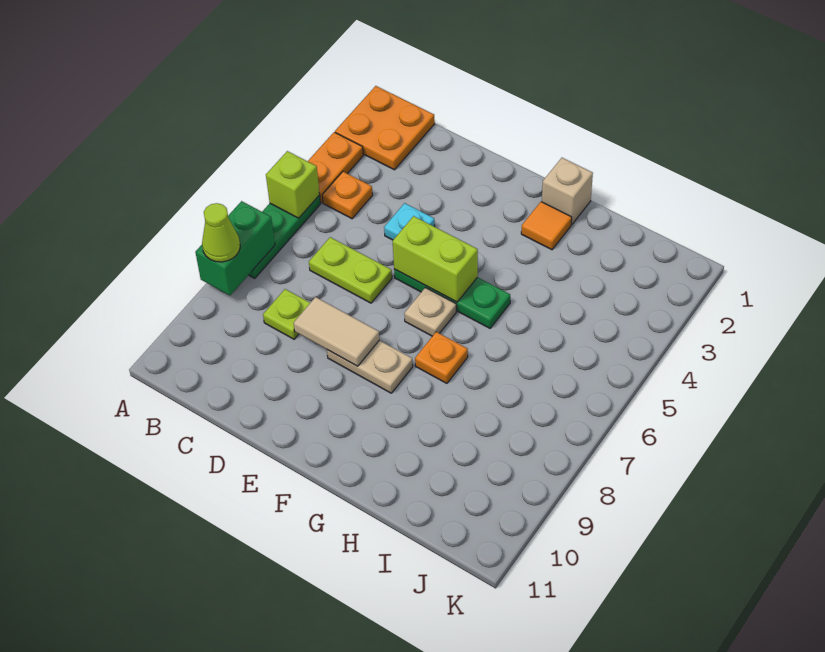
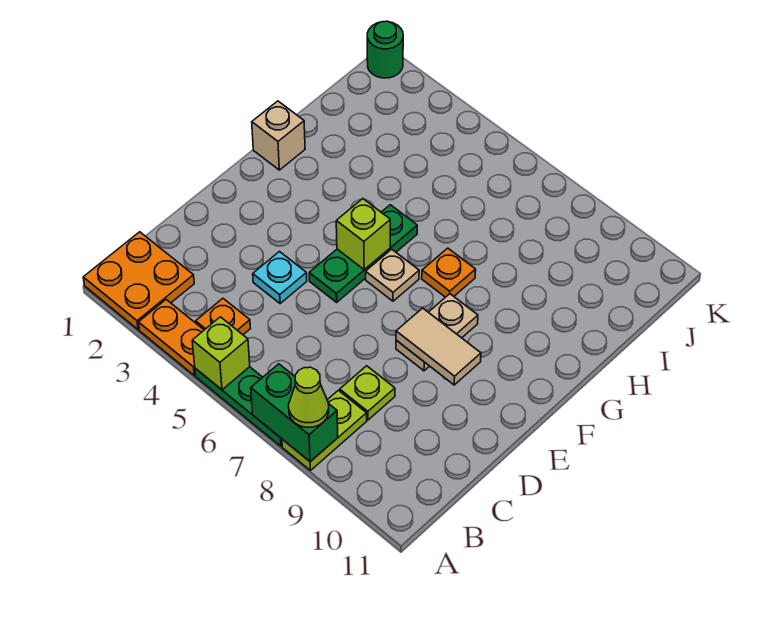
lime plate C6:D6 level 1 -> lime plate A8:B8 level 1
tan tile D8:E8 level 2 -> tan tile E8:E9 level 2
lime brick E5:F5 level 2 -> lime brick F5 level 2
orange tile G2 level 1 -> none
none -> green round brick K1 level 1

